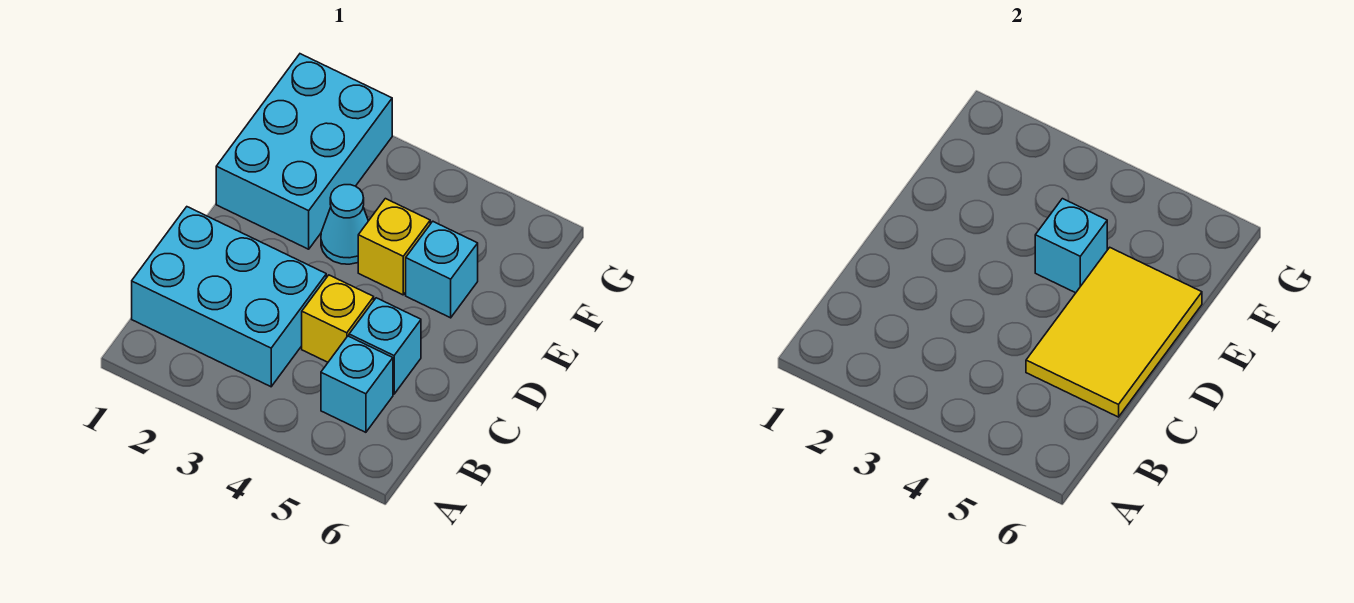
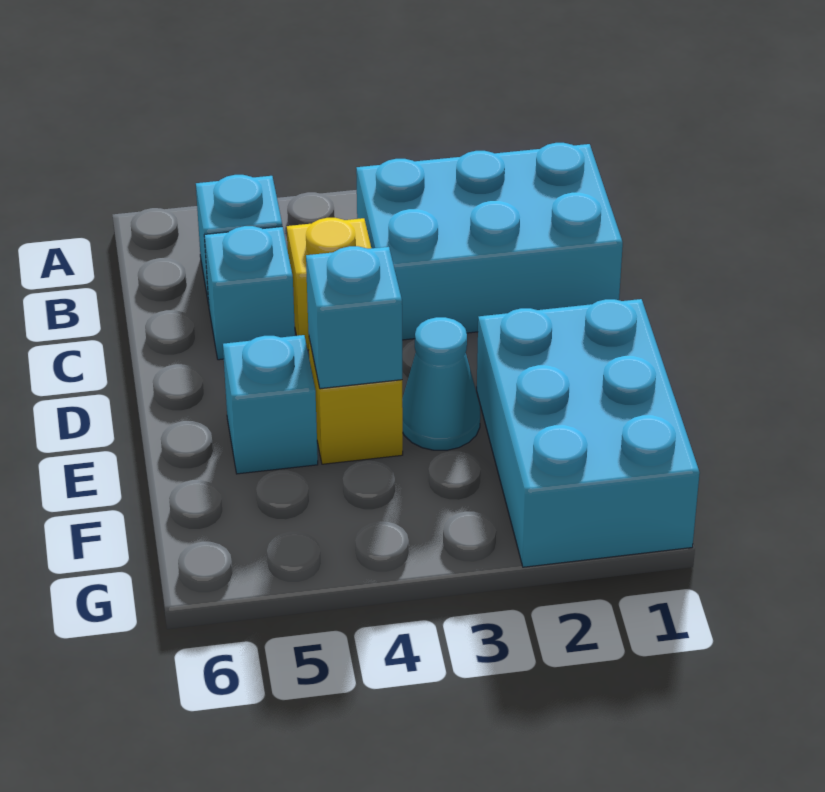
yellow tile C5:E6 level 2 -> none

